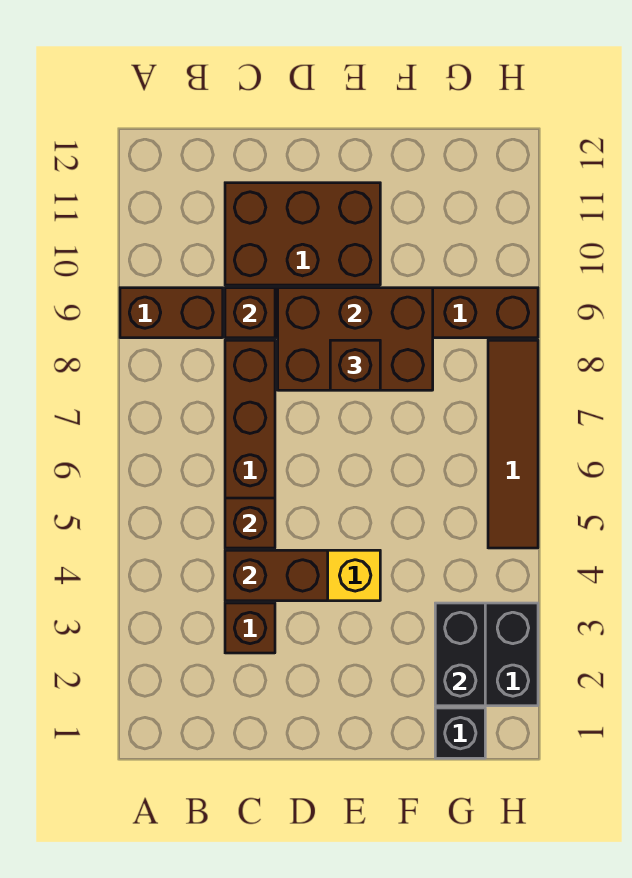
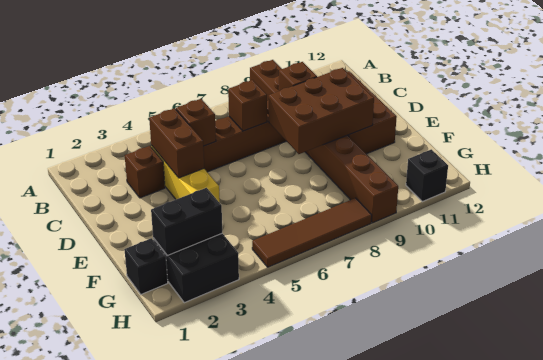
brown brick D8:F9 level 2 -> brown brick D8:E10 level 2
brown brick E8 level 3 -> brown brick C7 level 2
none -> black brick H11 level 1

